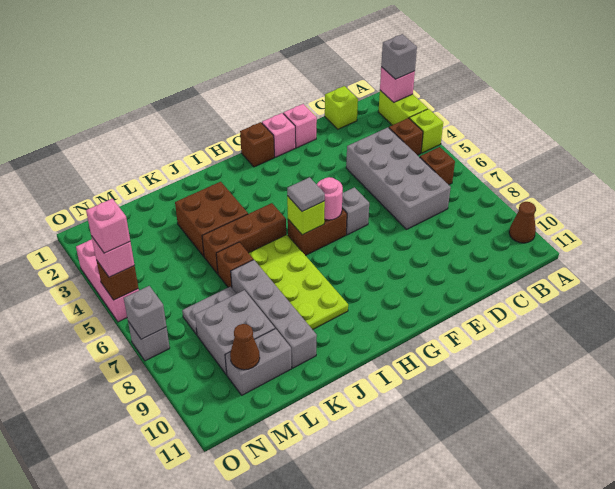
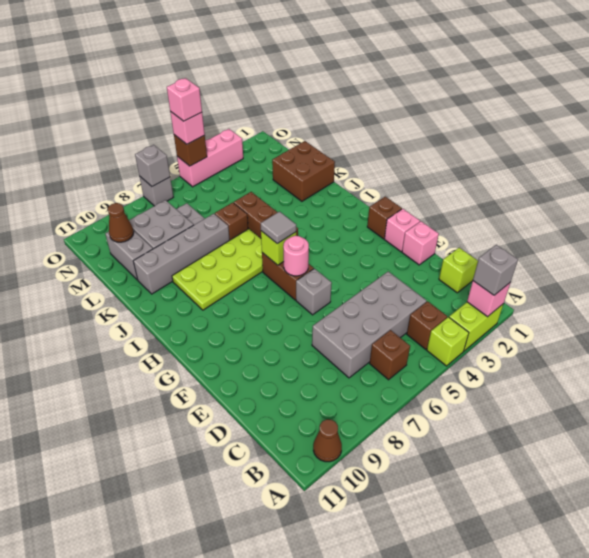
brown brick J3:K4 level 1 -> brown brick K1:L2 level 1

